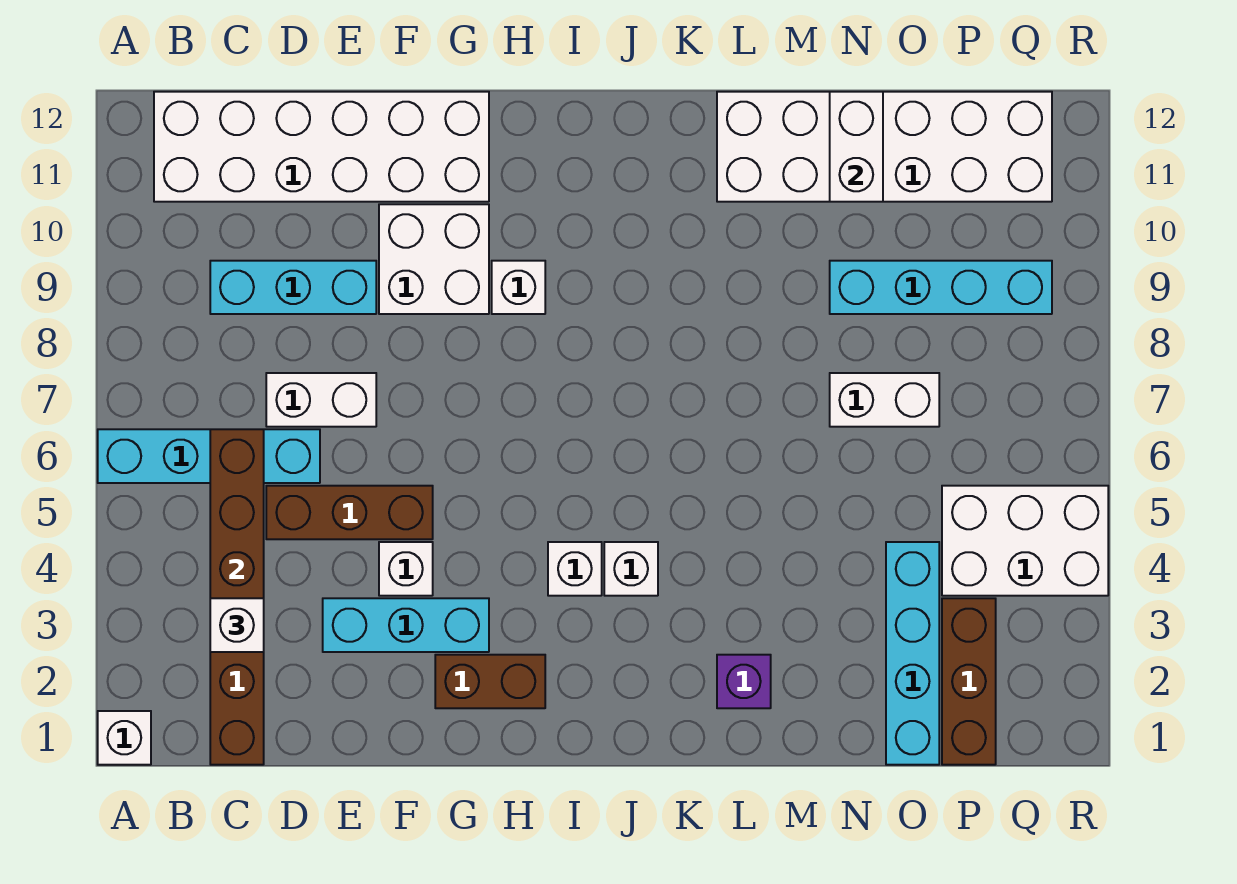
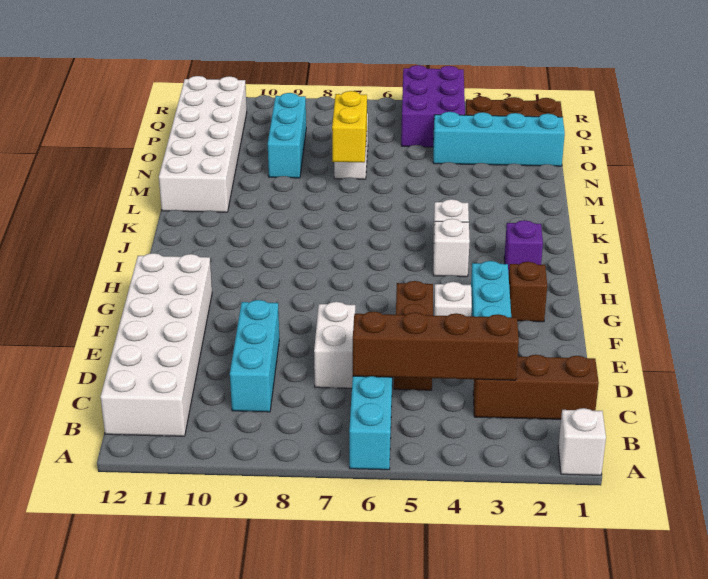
white brick C3 level 3 -> none
white brick F9:G10 level 1 -> none
brown brick G2:H2 level 1 -> brown brick G2 level 1
white brick H9 level 1 -> none
purple brick L2 level 1 -> purple brick I2 level 1
none -> yellow brick M7:N7 level 2
cyan brick N9:Q9 level 1 -> cyan brick N9:P9 level 1
white brick N11:N12 level 2 -> none
white brick P4:R5 level 1 -> purple brick P4:R5 level 1

